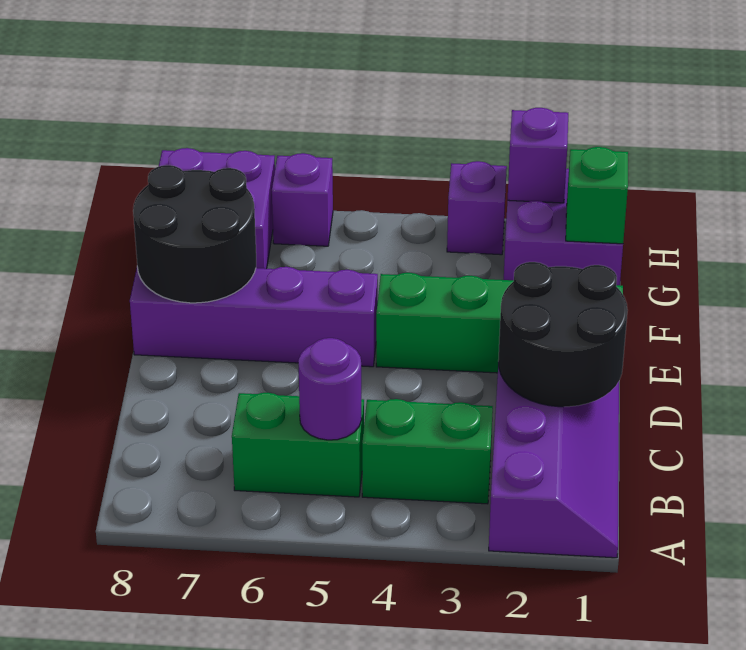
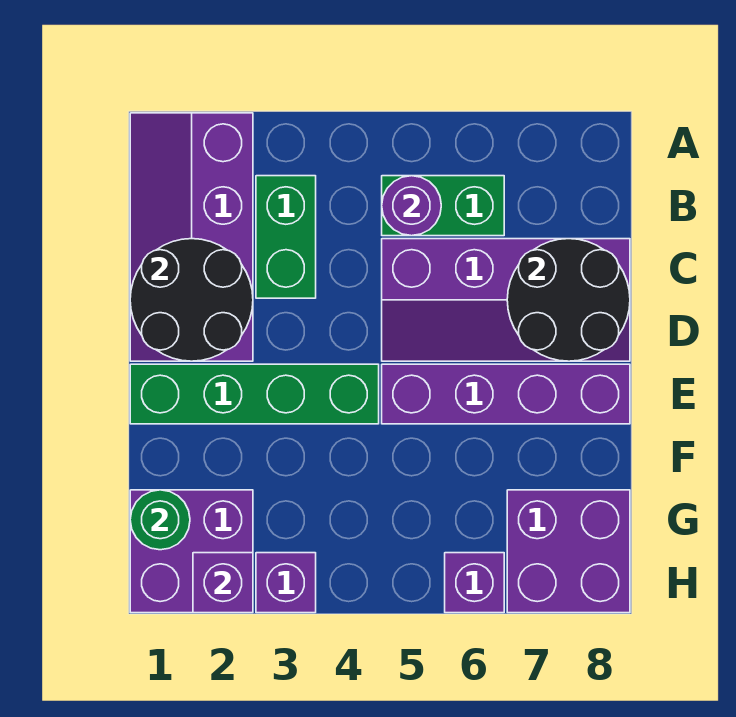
green brick B3:B4 level 1 -> green brick B3:C3 level 1
none -> purple slope C5:D8 level 1 top C
black round brick E7:F8 level 2 -> black round brick C7:D8 level 2
green brick G1 level 2 -> green round brick G1 level 2

